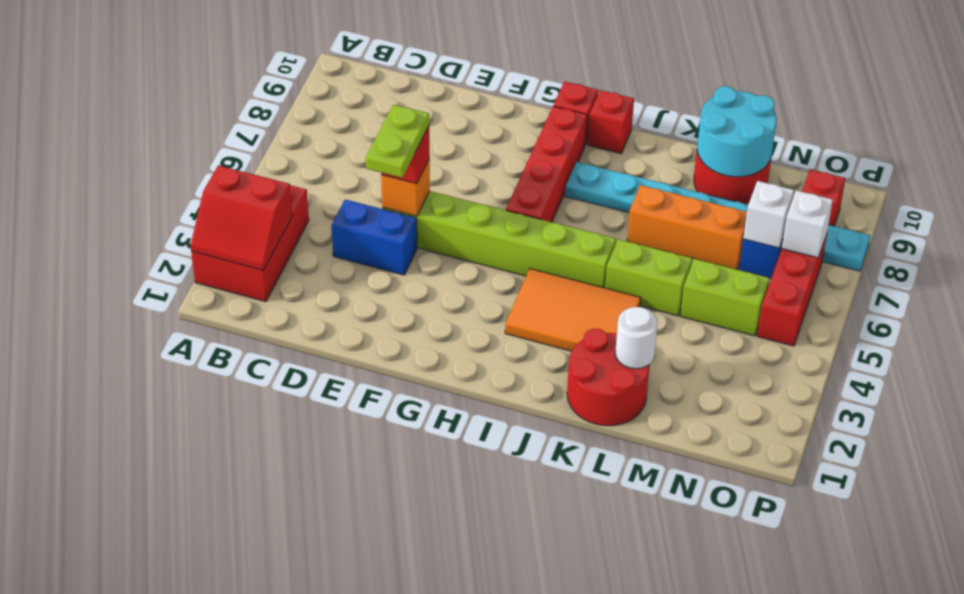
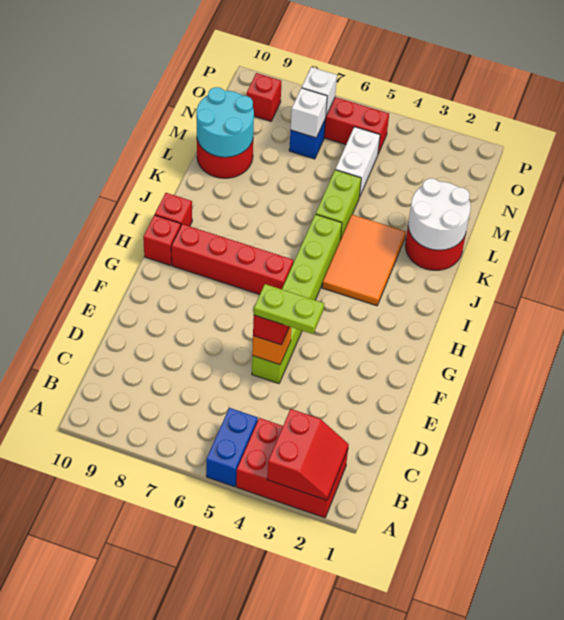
blue brick D4:E4 level 1 -> blue brick A5:B5 level 1
cyan plate I8:P8 level 1 -> none
orange brick K7:M7 level 1 -> none
white round brick L2 level 2 -> white round brick K1:L2 level 2
lime brick M5:N5 level 1 -> white brick M5:N5 level 1

